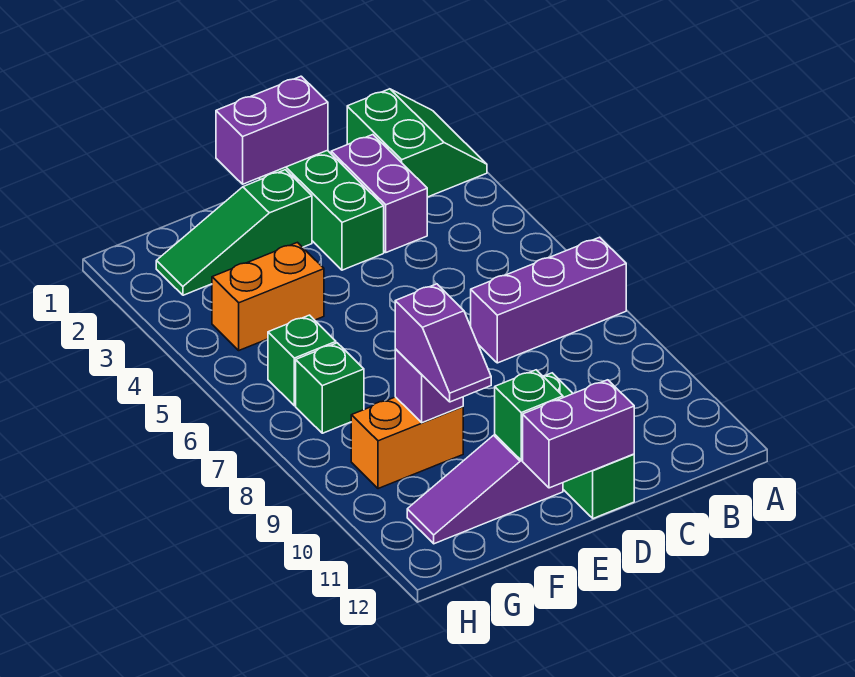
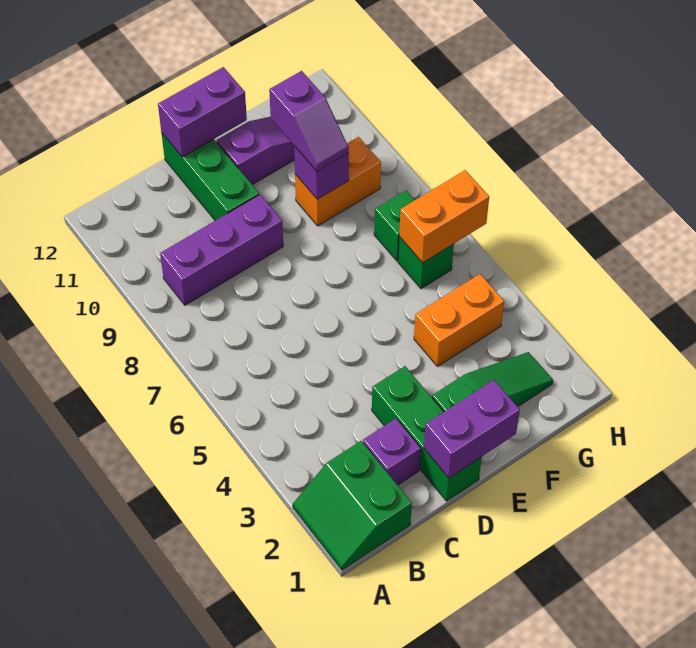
purple brick A7:C7 level 1 -> purple brick B9:D9 level 1
purple brick C2:C3 level 1 -> purple brick C2 level 1
green brick E11 level 2 -> none
purple slope F9:F10 level 3 top 9 -> purple slope F9:F10 level 3 top 10
none -> orange brick G6:H6 level 2

